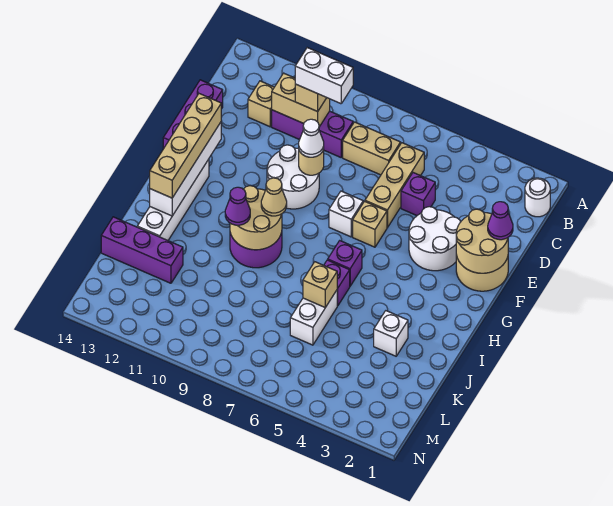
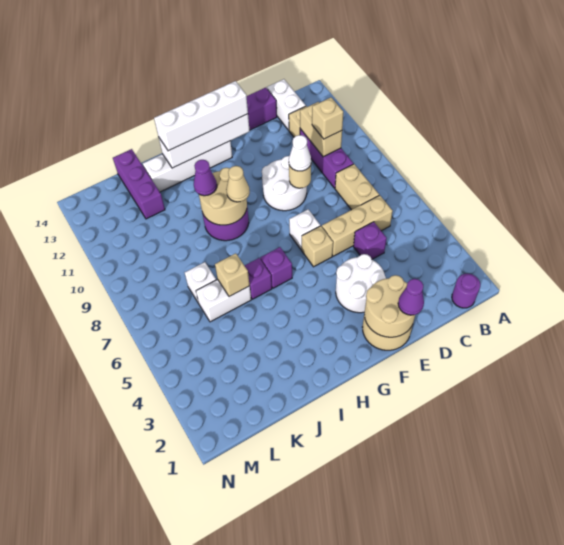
white round brick B1 level 1 -> purple round brick B1 level 1
white brick C9:C10 level 4 -> white brick C13:C14 level 1
tan brick F13:I13 level 3 -> white brick F13:I13 level 3
white brick J3 level 1 -> white brick K7 level 1

